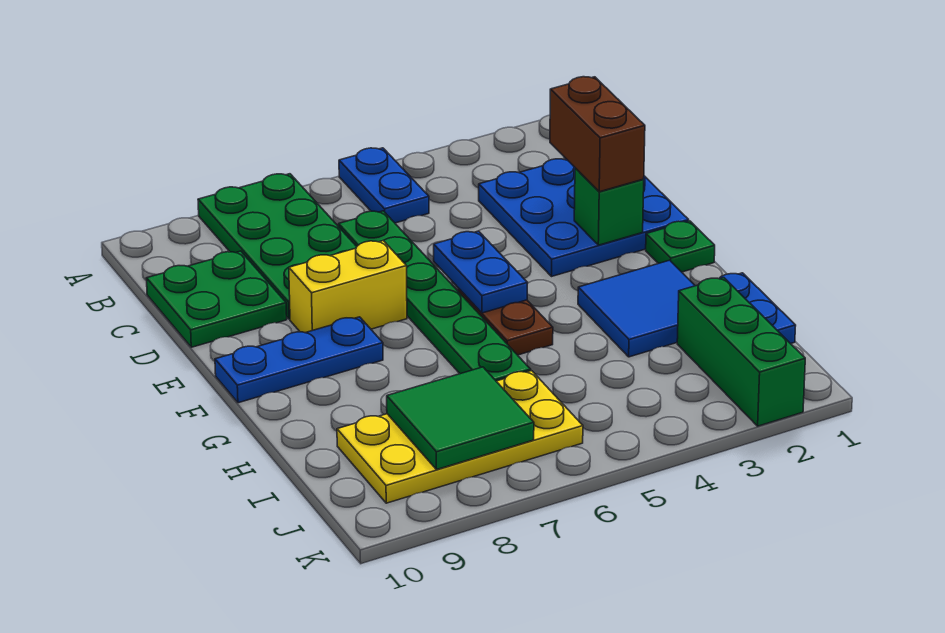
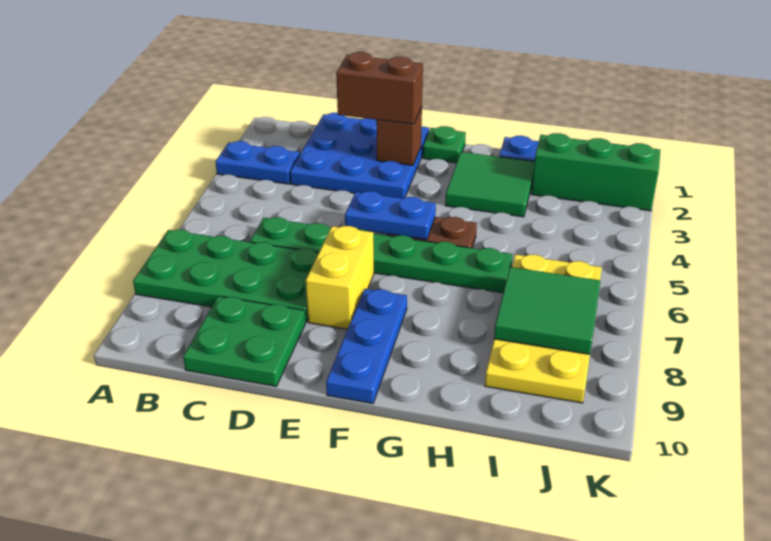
blue plate A5:B5 level 1 -> blue plate A3:B3 level 1
green brick E2 level 2 -> brown brick E2 level 2
blue tile G2:H3 level 1 -> green tile G2:H3 level 1

